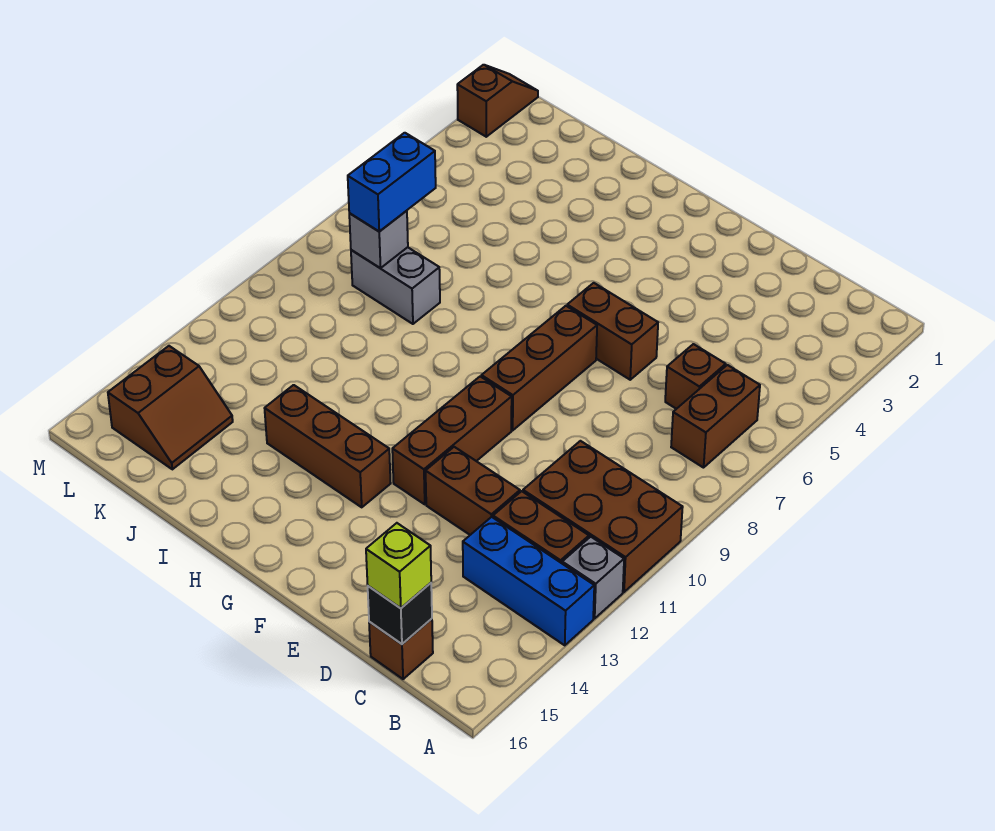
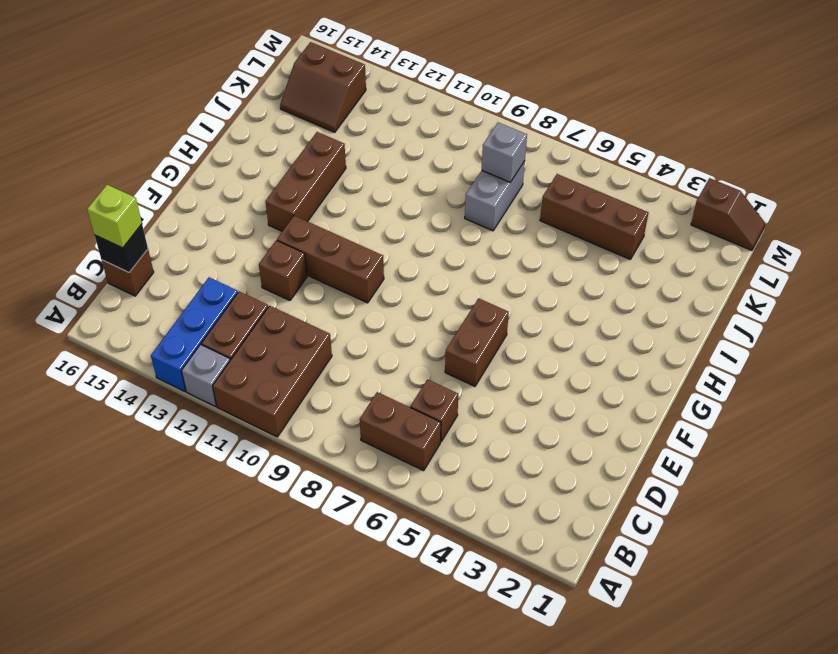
brown brick D12:E12 level 1 -> brown brick E12 level 1
brown brick F7:F9 level 1 -> brown brick K4:K6 level 1
blue brick K7:K8 level 3 -> none

